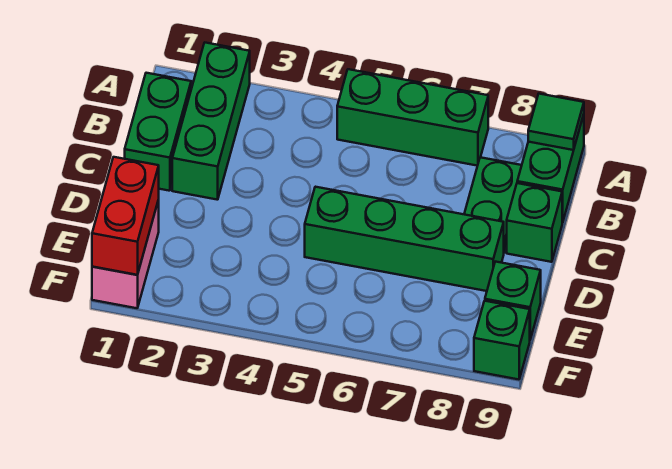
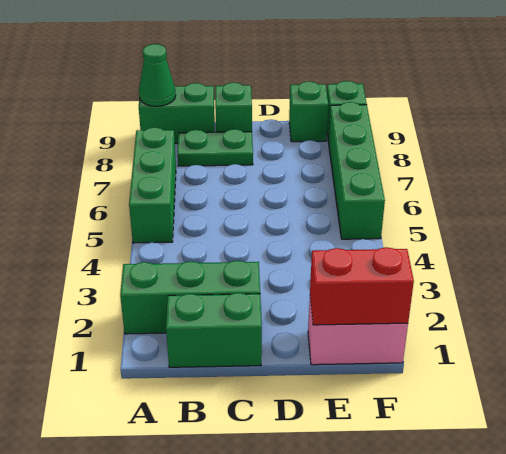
green tile A9 level 2 -> green cone A9 level 2
green brick D5:D8 level 1 -> green brick F5:F8 level 1

